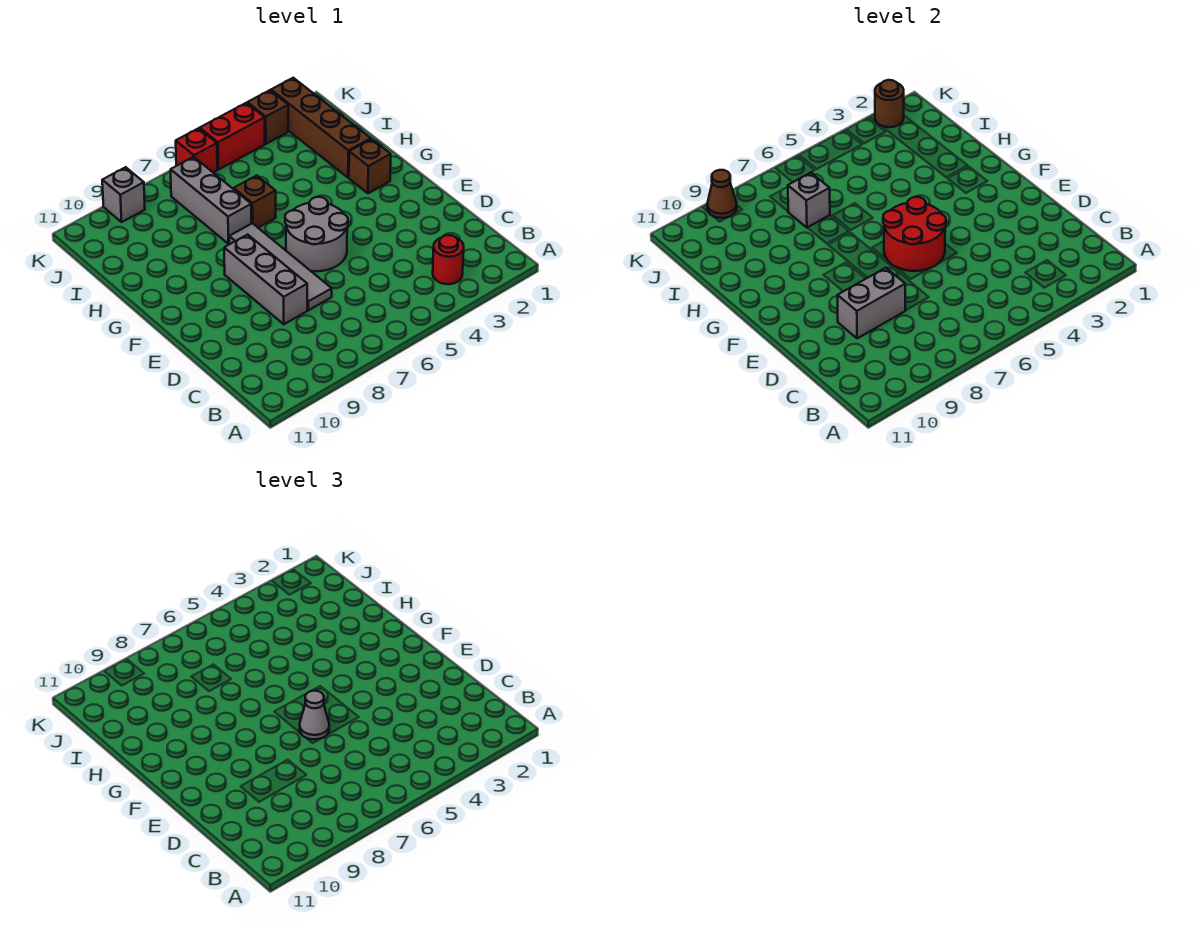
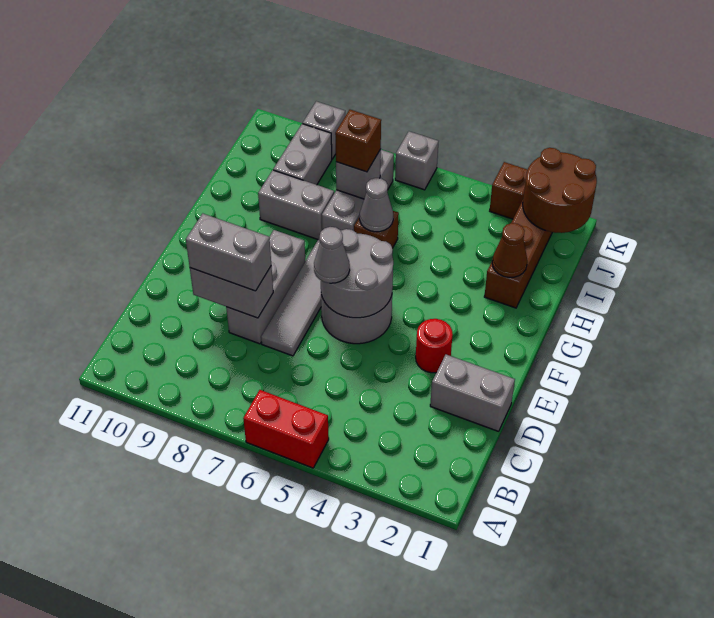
red round brick B3 level 1 -> red round brick E3 level 1
none -> grey brick D1:D2 level 1
none -> grey brick D8:D9 level 3
red round brick E5:F6 level 2 -> grey round brick E5:F6 level 2
brown brick G2 level 1 -> brown brick I7 level 3
none -> grey cone H6 level 2
none -> grey brick H8:H9 level 1
none -> grey brick I9:J9 level 1
brown round brick K2 level 2 -> brown round brick J1:K2 level 2
red brick K4:K5 level 1 -> red brick A5:A6 level 1
red brick K6 level 1 -> grey brick K6 level 1
brown cone K9 level 2 -> brown cone H2 level 2

